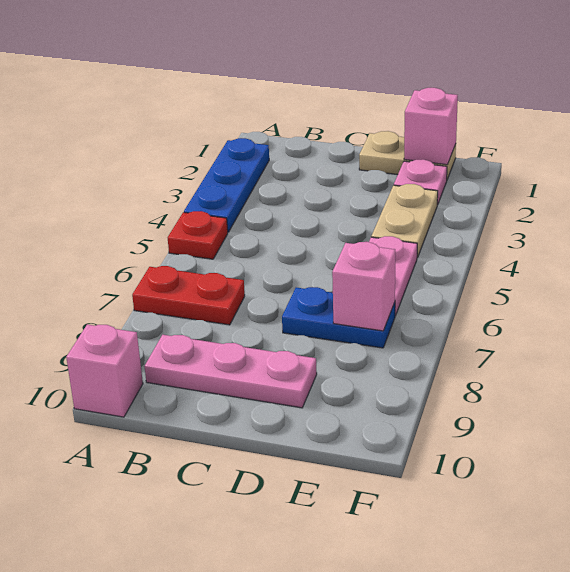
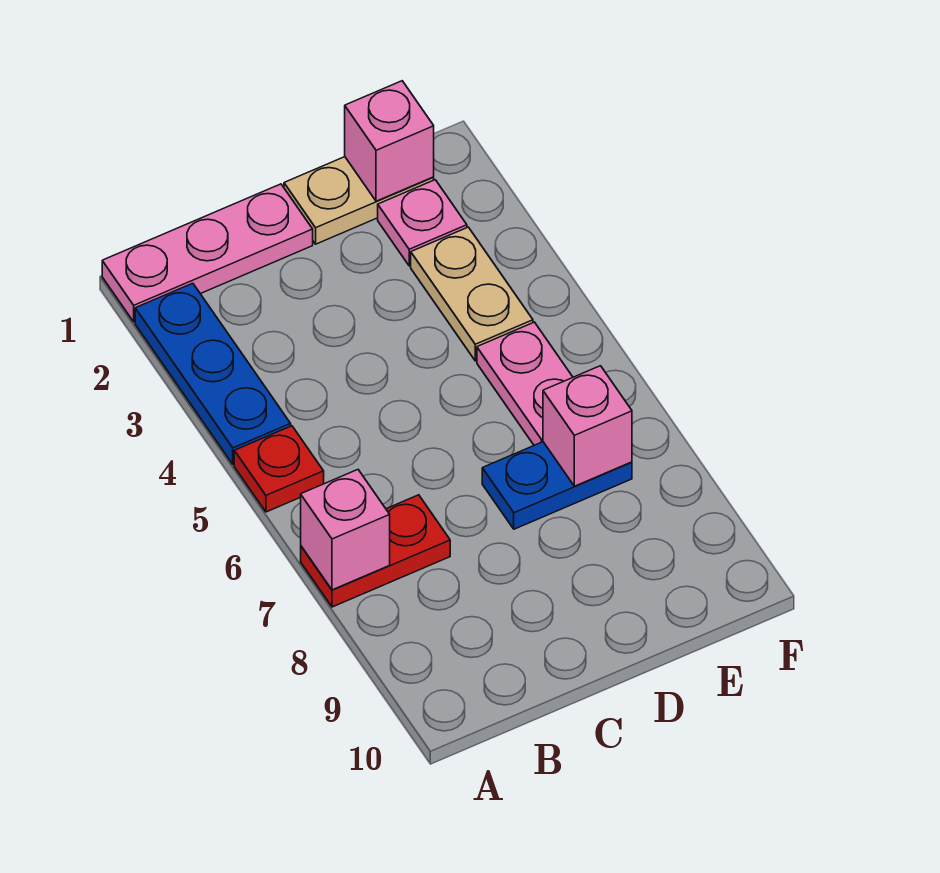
pink brick A10 level 1 -> pink brick A7 level 2
pink plate B9:D9 level 1 -> pink plate A1:C1 level 1

